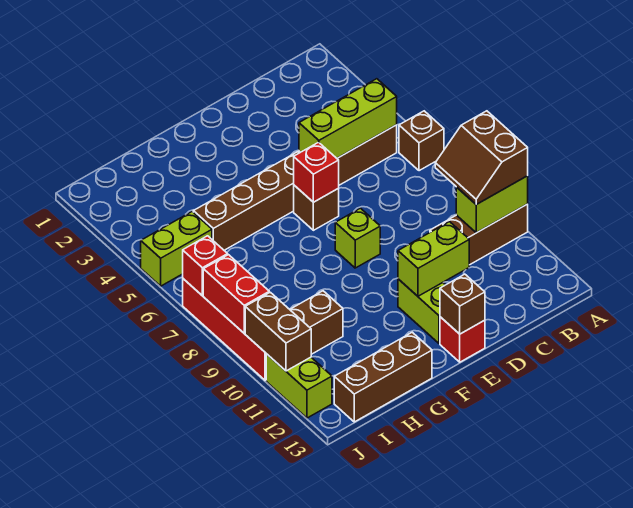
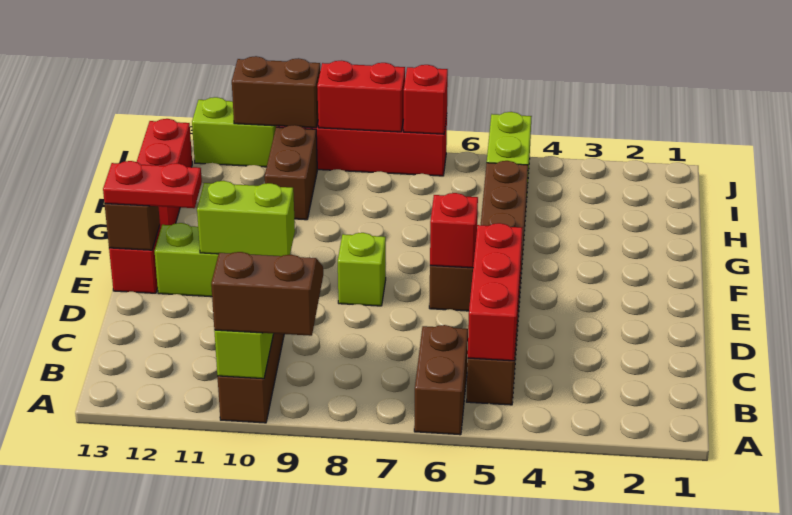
brown brick A6 level 1 -> brown brick A6:B6 level 1
lime brick B5:D5 level 2 -> red brick B5:D5 level 2
lime brick D11:E11 level 2 -> lime brick E10:E11 level 2
none -> red plate E12:E13 level 3
brown brick G13:I13 level 1 -> red brick G13:I13 level 1

